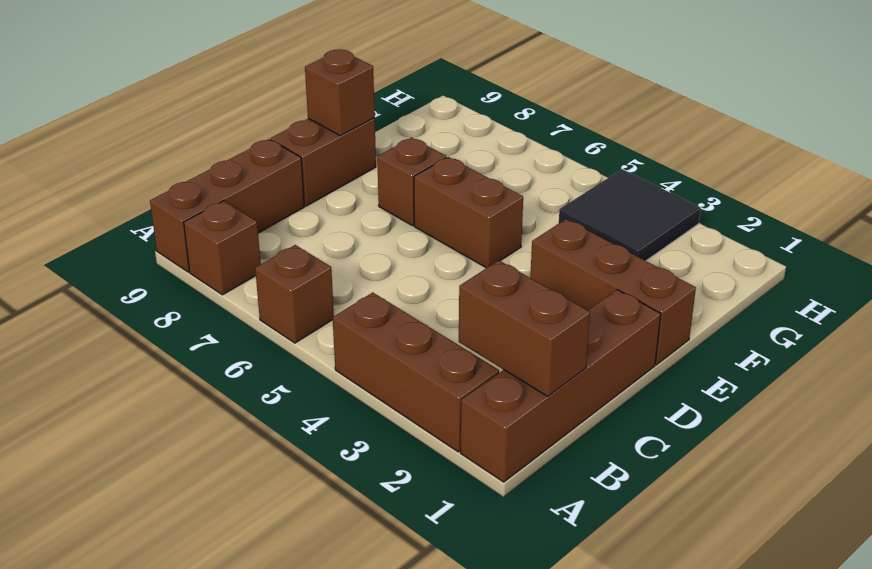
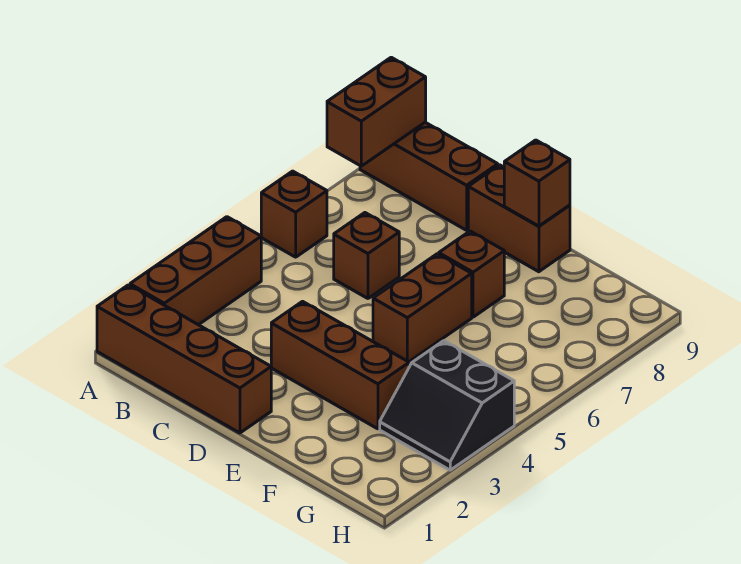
brown brick A8 level 1 -> brown brick C6 level 1
brown brick B1:B2 level 2 -> brown brick A8:A9 level 2
brown brick E1:E3 level 1 -> brown brick D3:F3 level 1
black tile G3:H4 level 1 -> black slope G3:H4 level 1 top 4

